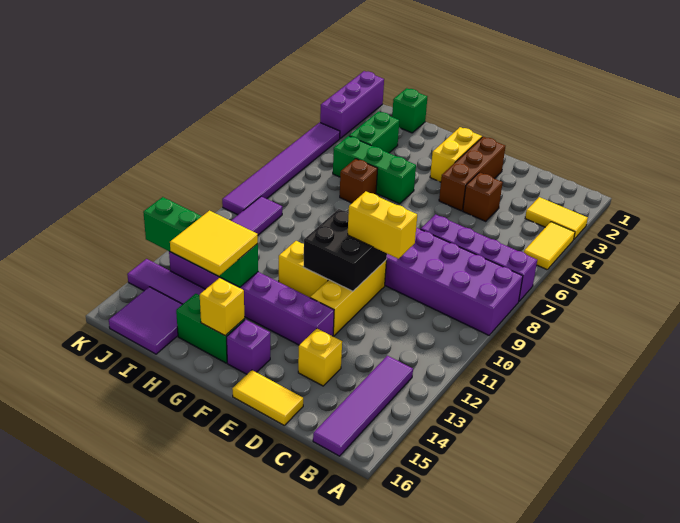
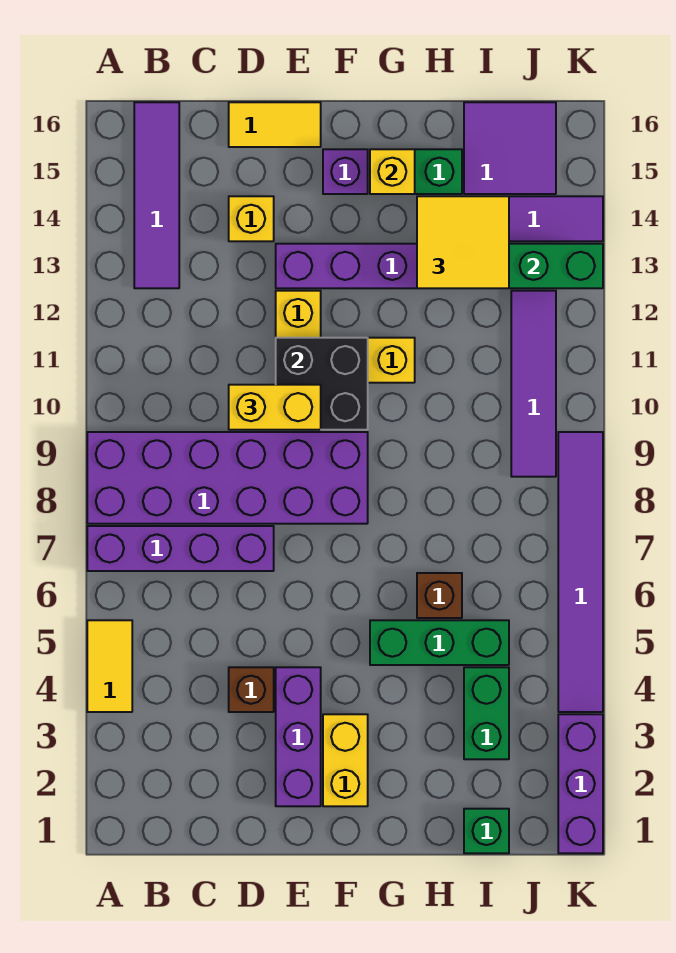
yellow tile A3:B3 level 1 -> none
brown brick E2:E4 level 1 -> purple brick E2:E4 level 1

